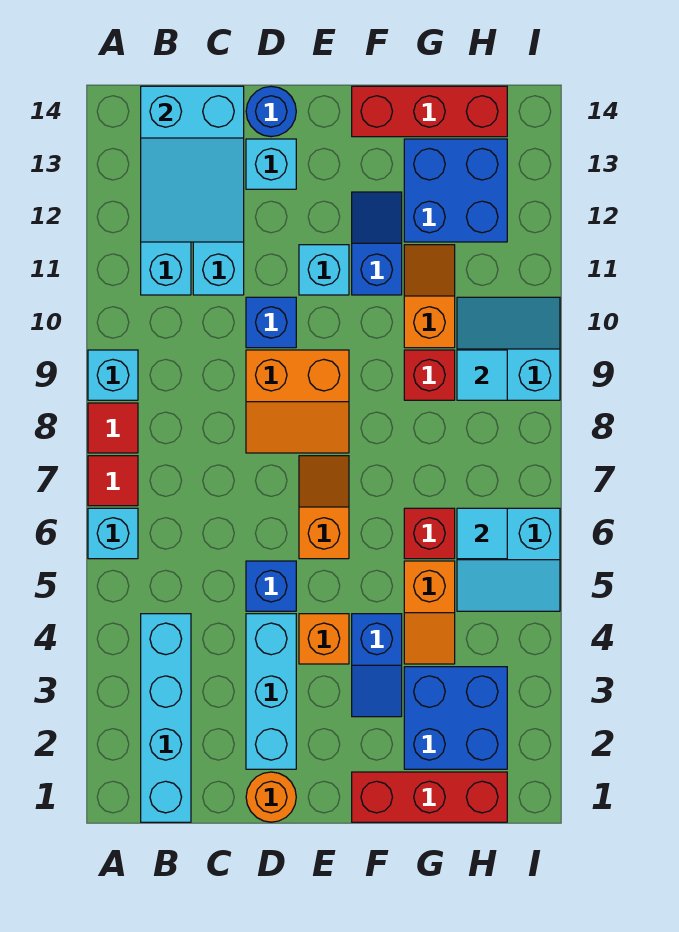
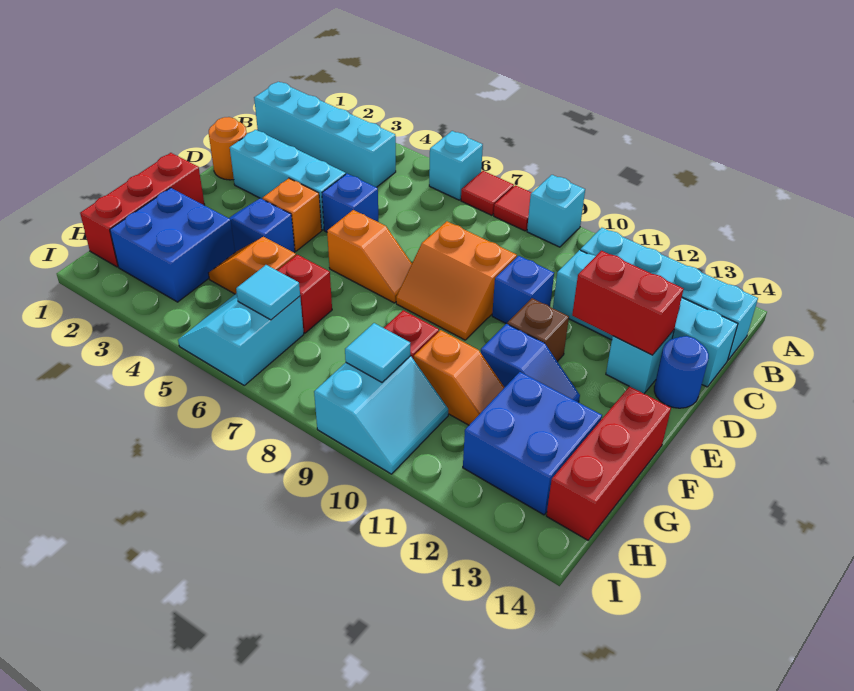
cyan slope B12:C14 level 2 top 14 -> none
orange slope D8:E9 level 1 top 9 -> orange slope D8:E9 level 1 top D
none -> red brick D12:D13 level 2
cyan brick E11 level 1 -> brown brick E11 level 1

